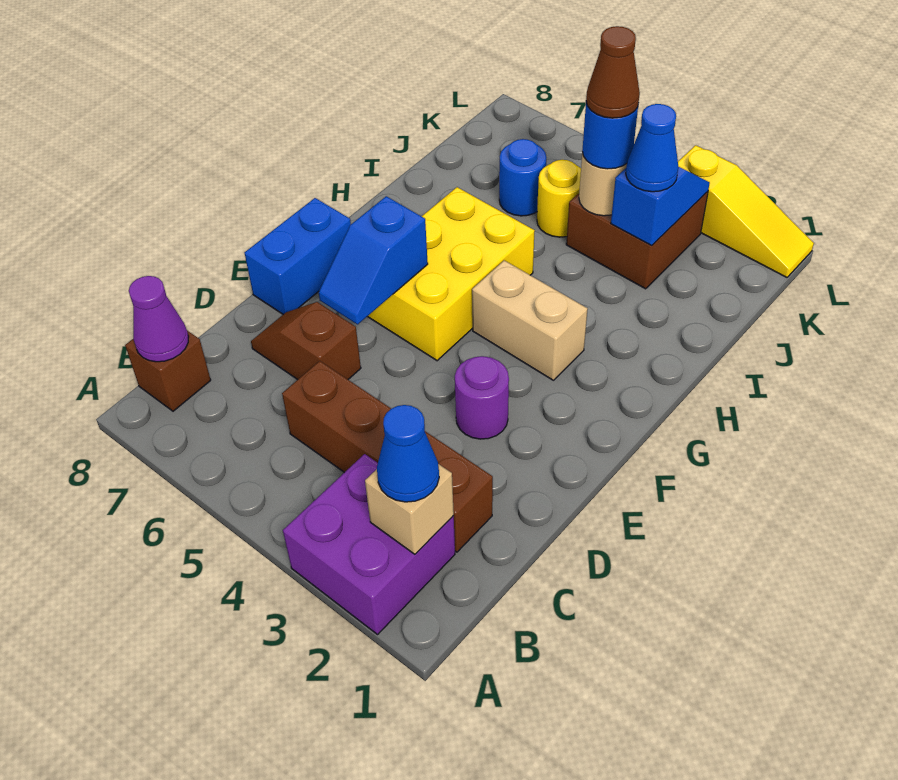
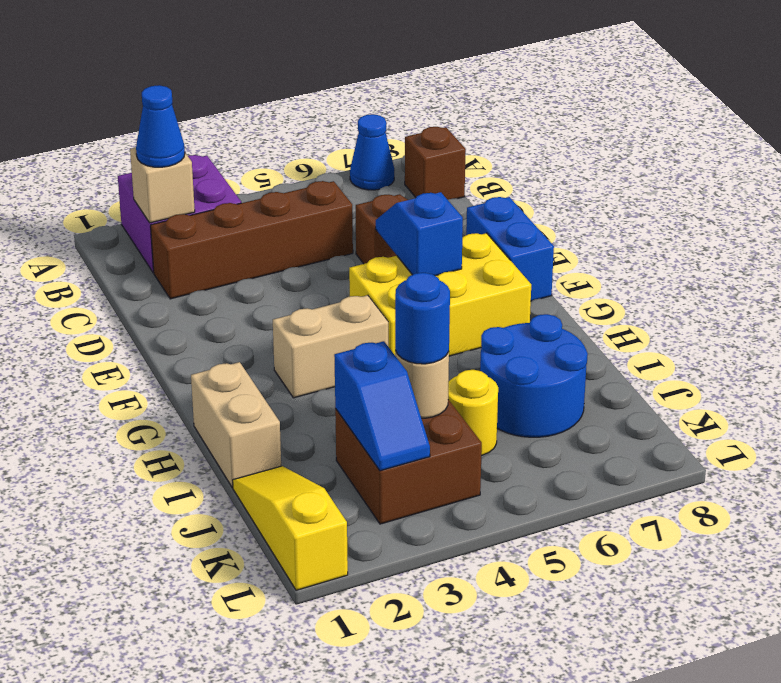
purple cone B8 level 2 -> none
purple round brick E3 level 1 -> none
yellow brick F5:H6 level 1 -> yellow brick F5:G7 level 1
none -> tan brick H1:I1 level 1
blue cone J3 level 3 -> blue cone A7 level 1
brown cone J4 level 4 -> none
blue round brick J6 level 1 -> blue round brick I6:J7 level 1
yellow slope L1:L3 level 1 top 3 -> yellow slope J1:L1 level 1 top L

